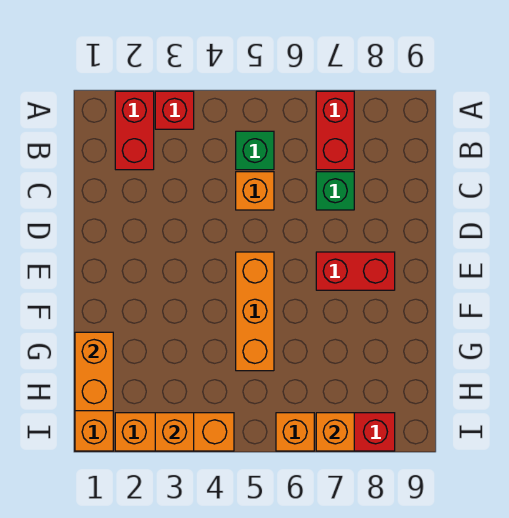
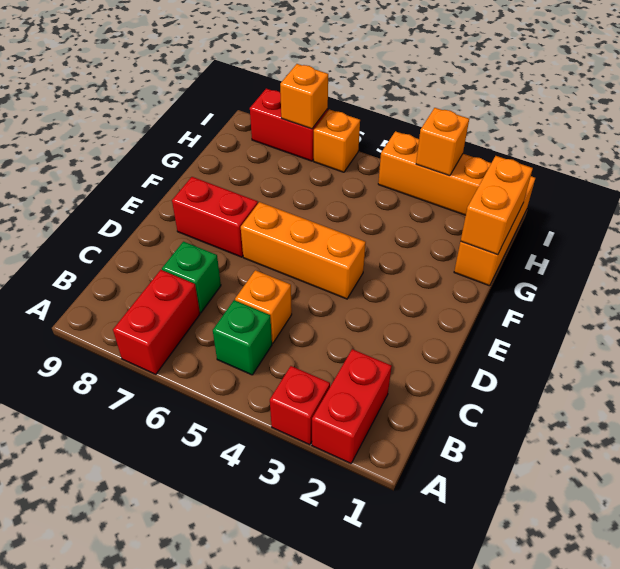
orange brick E5:G5 level 1 -> orange brick E4:E6 level 1

